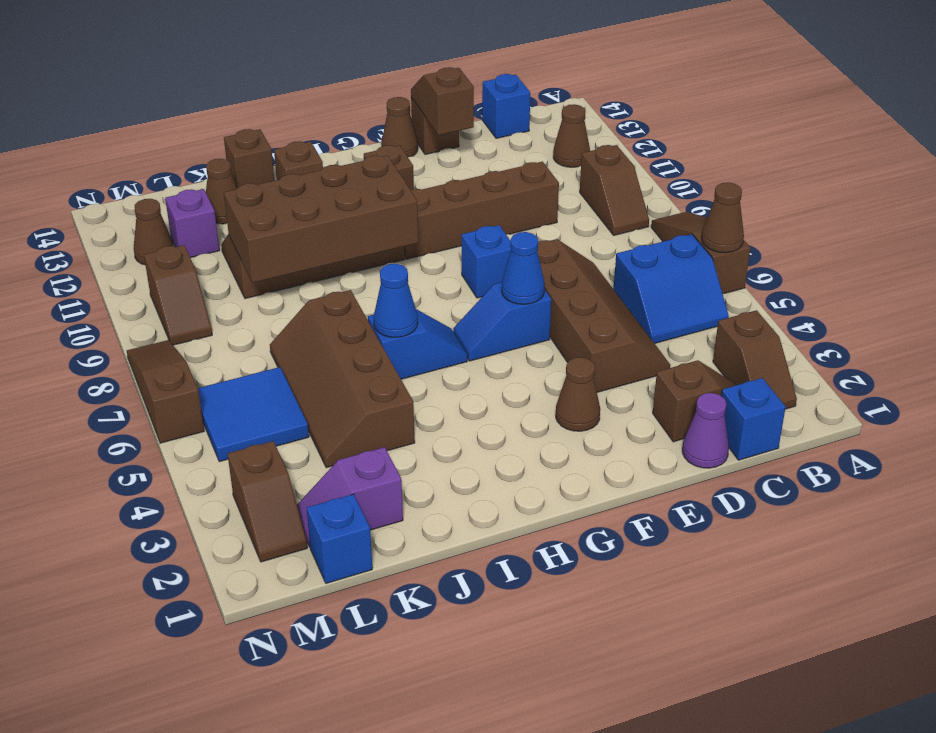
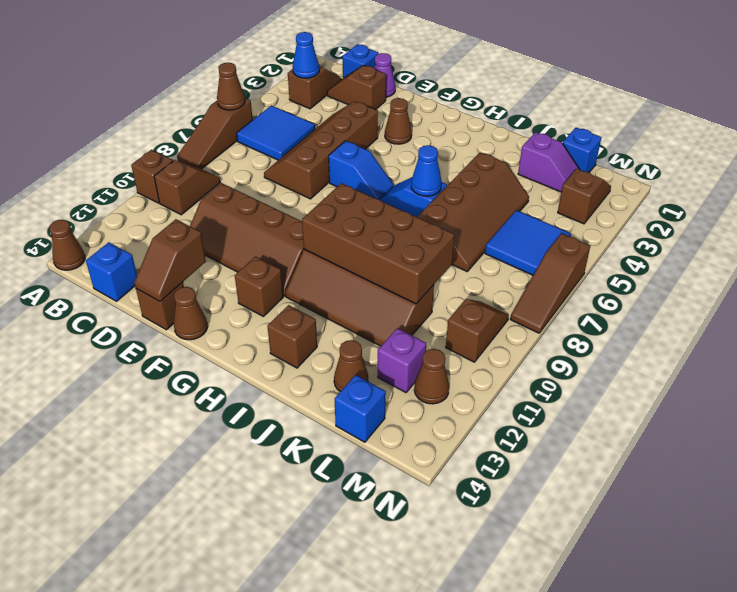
blue slope B5:C6 level 1 top 6 -> blue tile B5:C6 level 1
brown cone B12 level 1 -> brown cone A14 level 1
blue cone F6 level 2 -> blue cone B3 level 2
blue brick F8 level 1 -> blue brick L14 level 1
brown brick J14 level 1 -> brown brick A10 level 1

